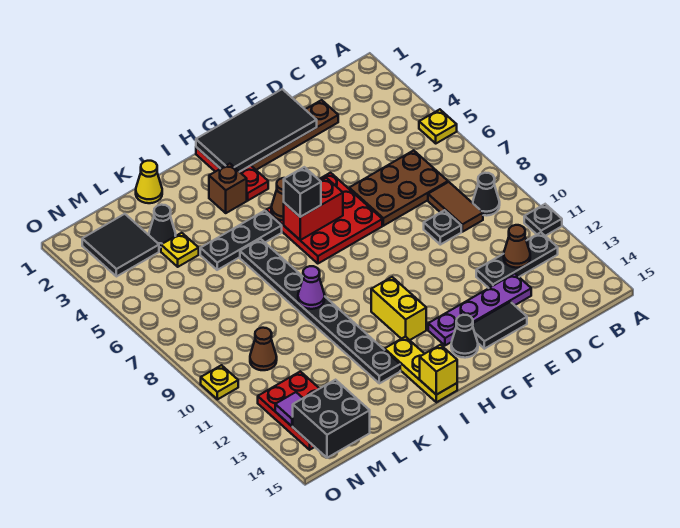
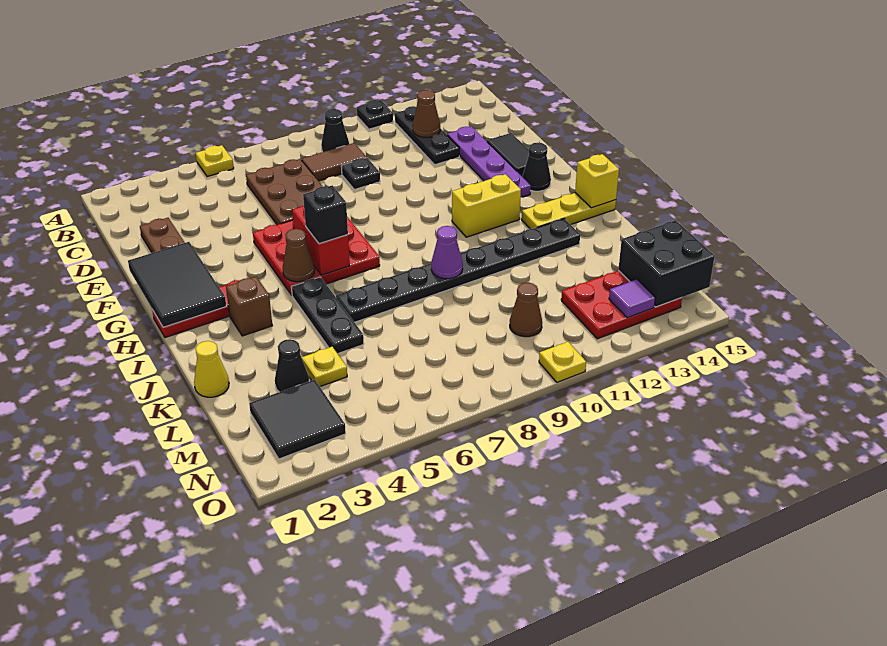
black tile E1:H2 level 2 -> black tile F1:H2 level 2

